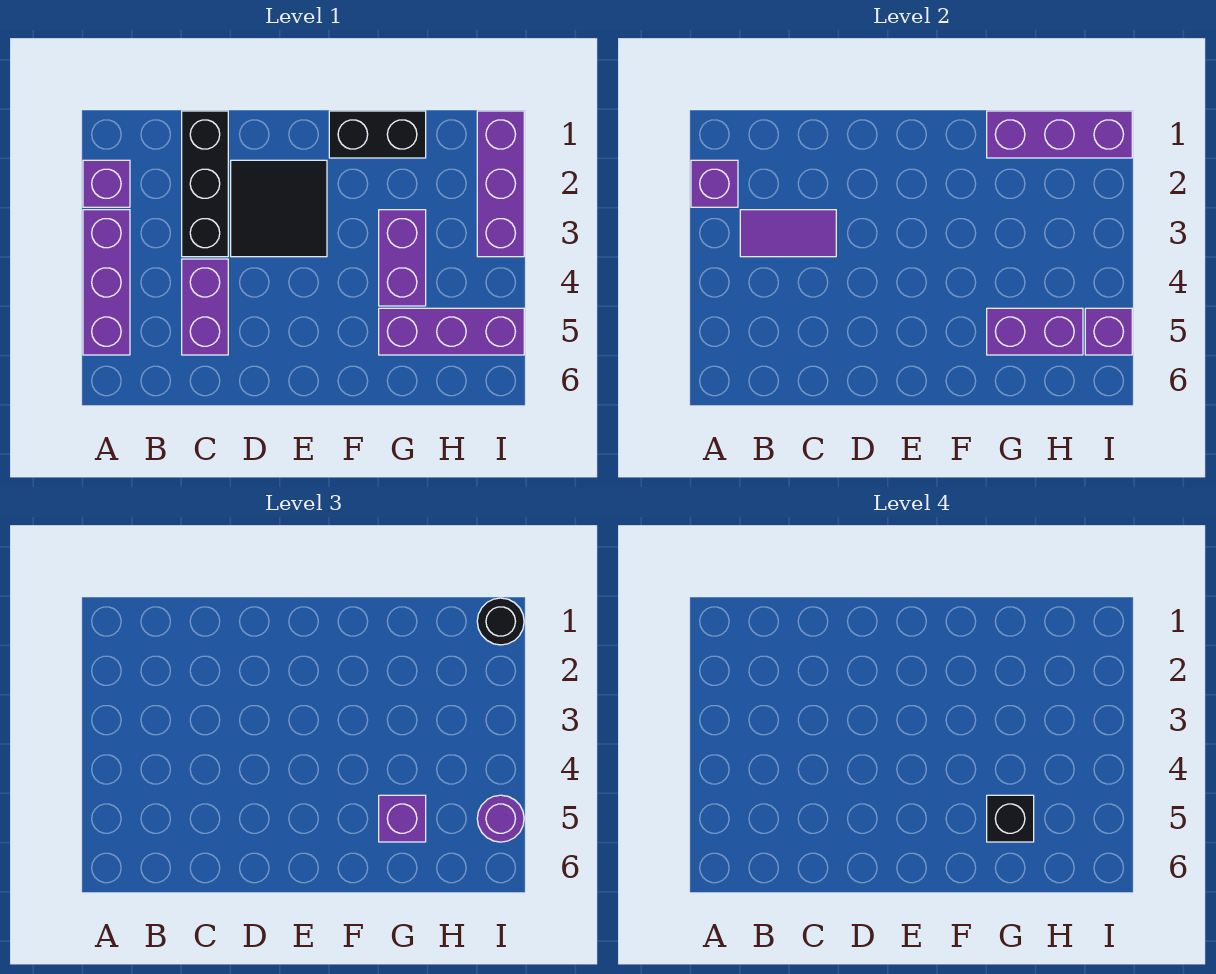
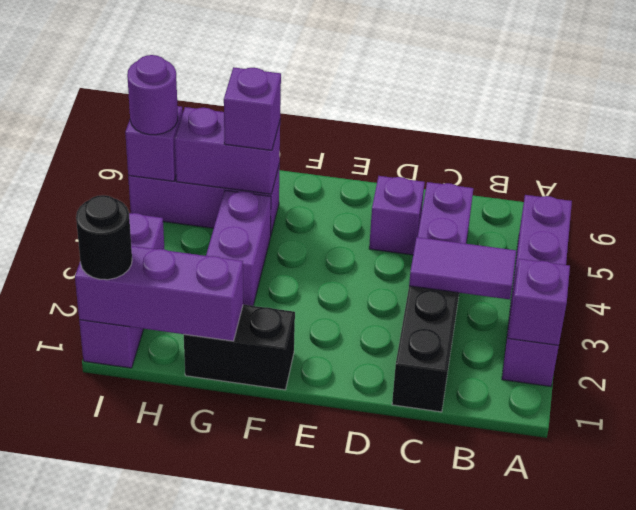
black tile D2:E3 level 1 -> none
none -> purple brick D5 level 1
black brick G5 level 4 -> none

